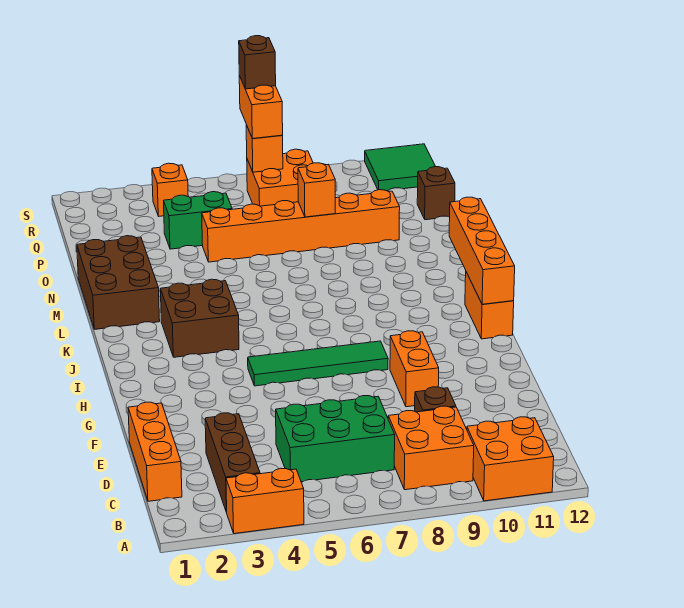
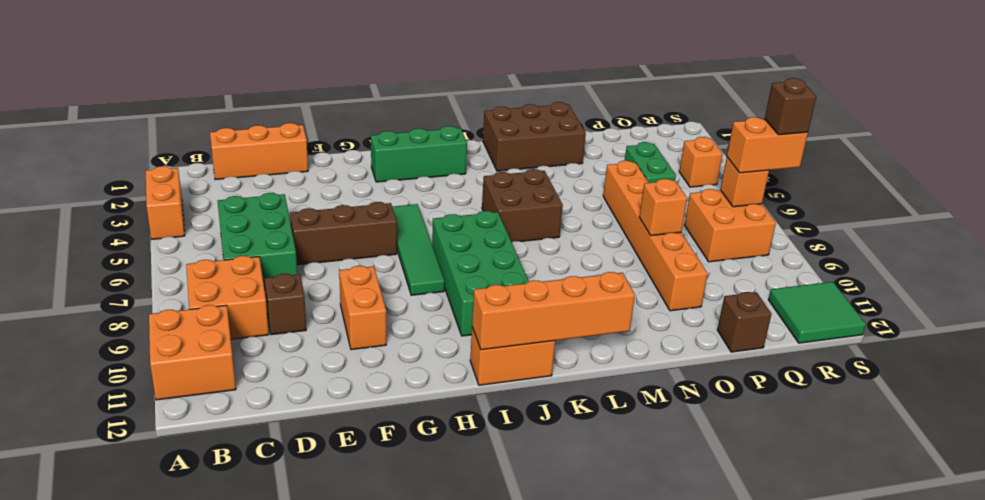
brown brick B3:D3 level 1 -> brown brick E6:G6 level 1
orange brick F9:G9 level 1 -> orange brick F9:F10 level 1
none -> green brick H2:J2 level 1
none -> green brick I7:J10 level 1
brown brick J3:K4 level 1 -> brown brick K5:L6 level 1

